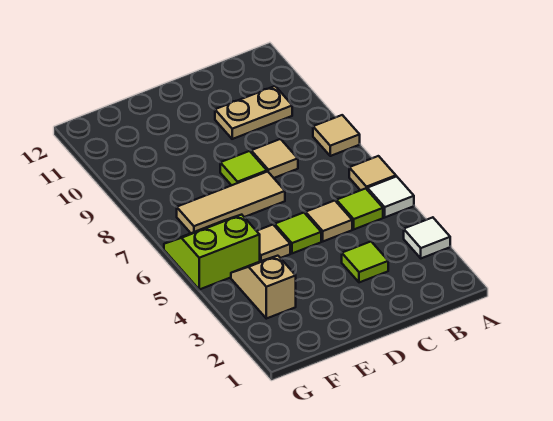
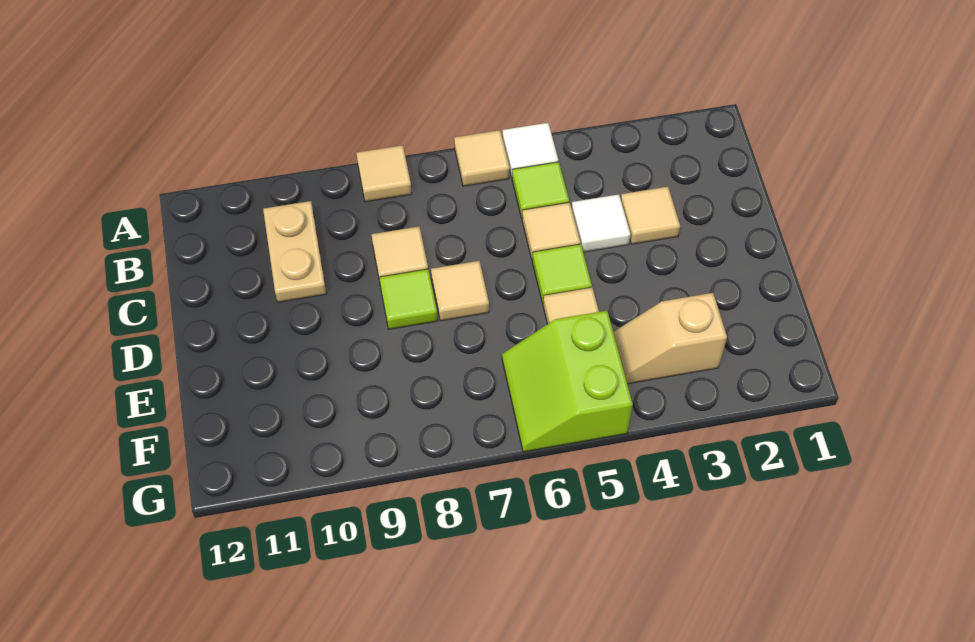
white tile A3 level 1 -> white tile C4 level 1
lime tile C3 level 1 -> tan tile C3 level 1
tan tile D7:F7 level 1 -> tan tile D7 level 1

